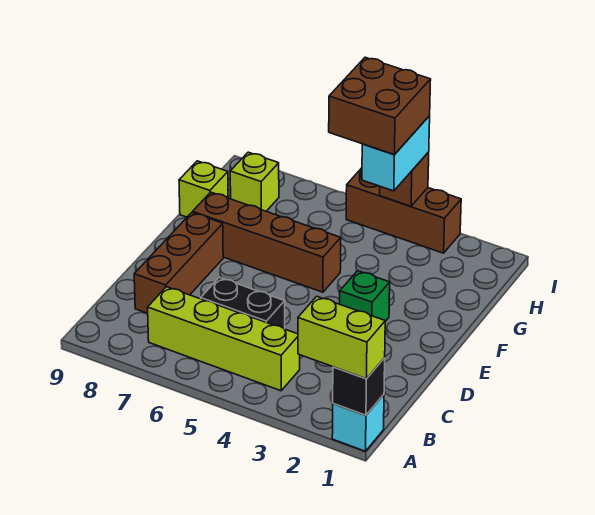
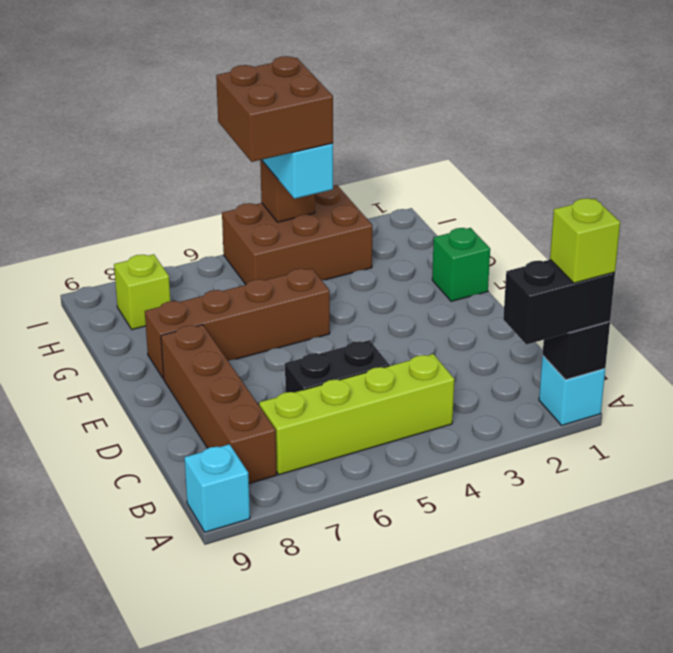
lime brick A1:A2 level 3 -> black brick A1:A2 level 3
none -> cyan brick A9 level 1
brown brick C8:E8 level 1 -> brown brick B8:E8 level 1
green brick E3 level 1 -> green brick F1 level 1
lime brick G9 level 1 -> lime brick A1 level 4
brown brick I3:I5 level 1 -> brown brick H3:I5 level 1

